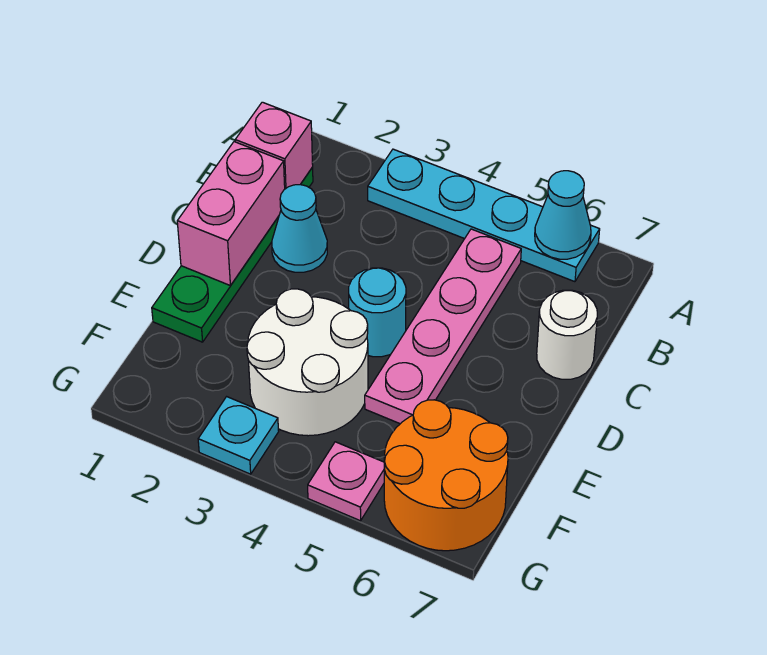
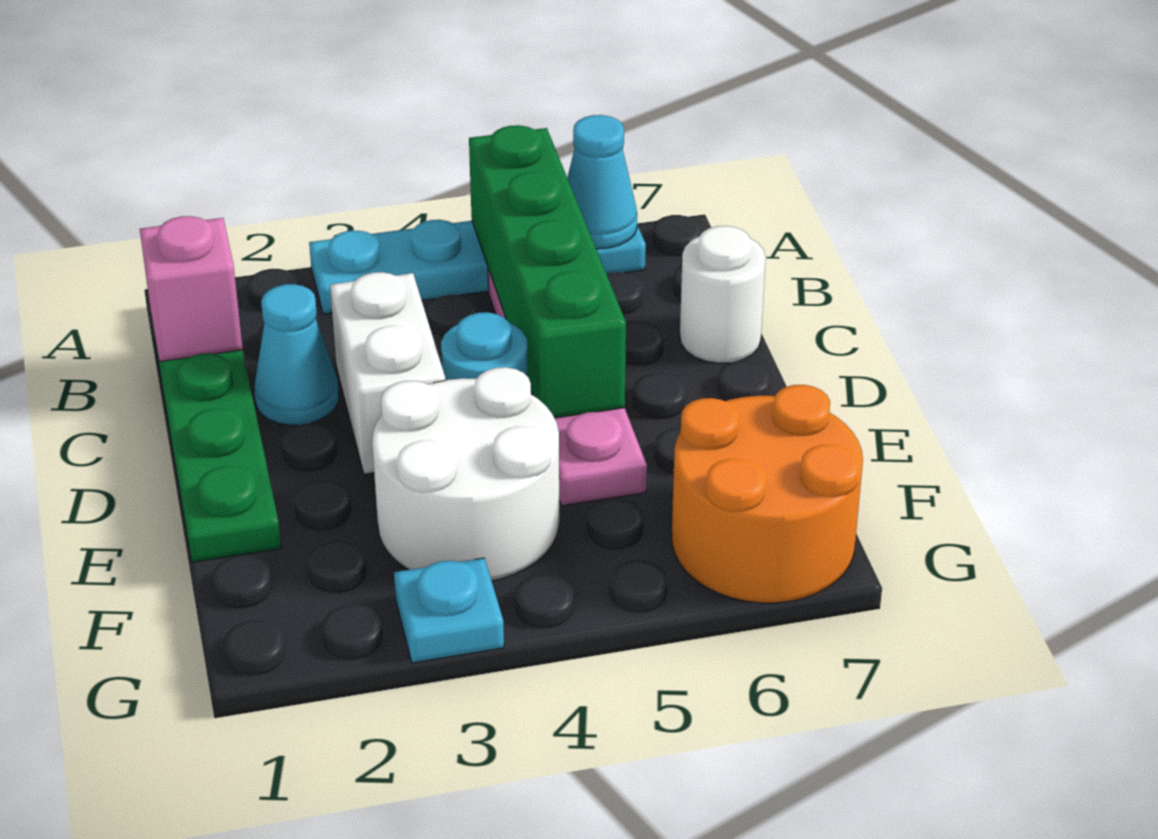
none -> green brick A5:D5 level 2
pink brick C1:D1 level 2 -> none
none -> white brick C3:D3 level 1
pink plate G5 level 1 -> none

